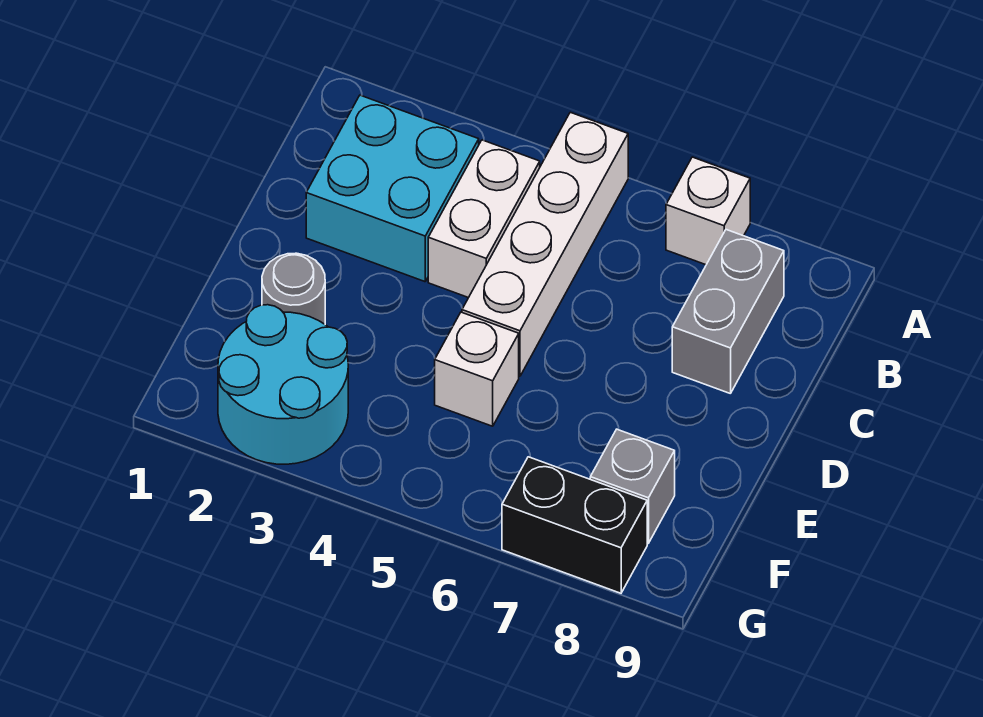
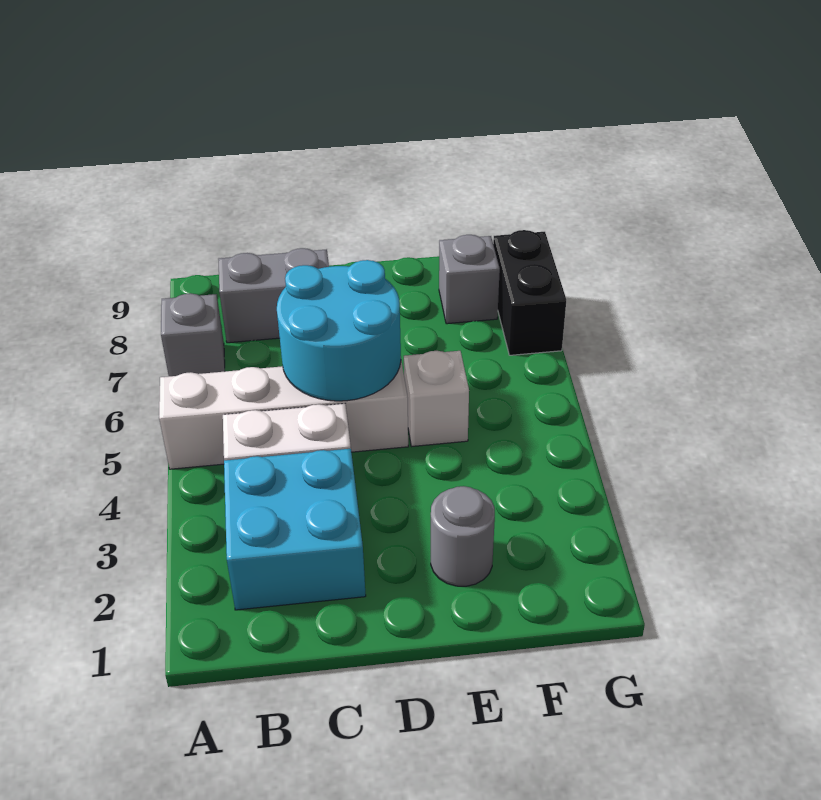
white brick A7 level 1 -> grey brick A7 level 1
cyan round brick F2:G3 level 1 -> cyan round brick C5:D6 level 2

